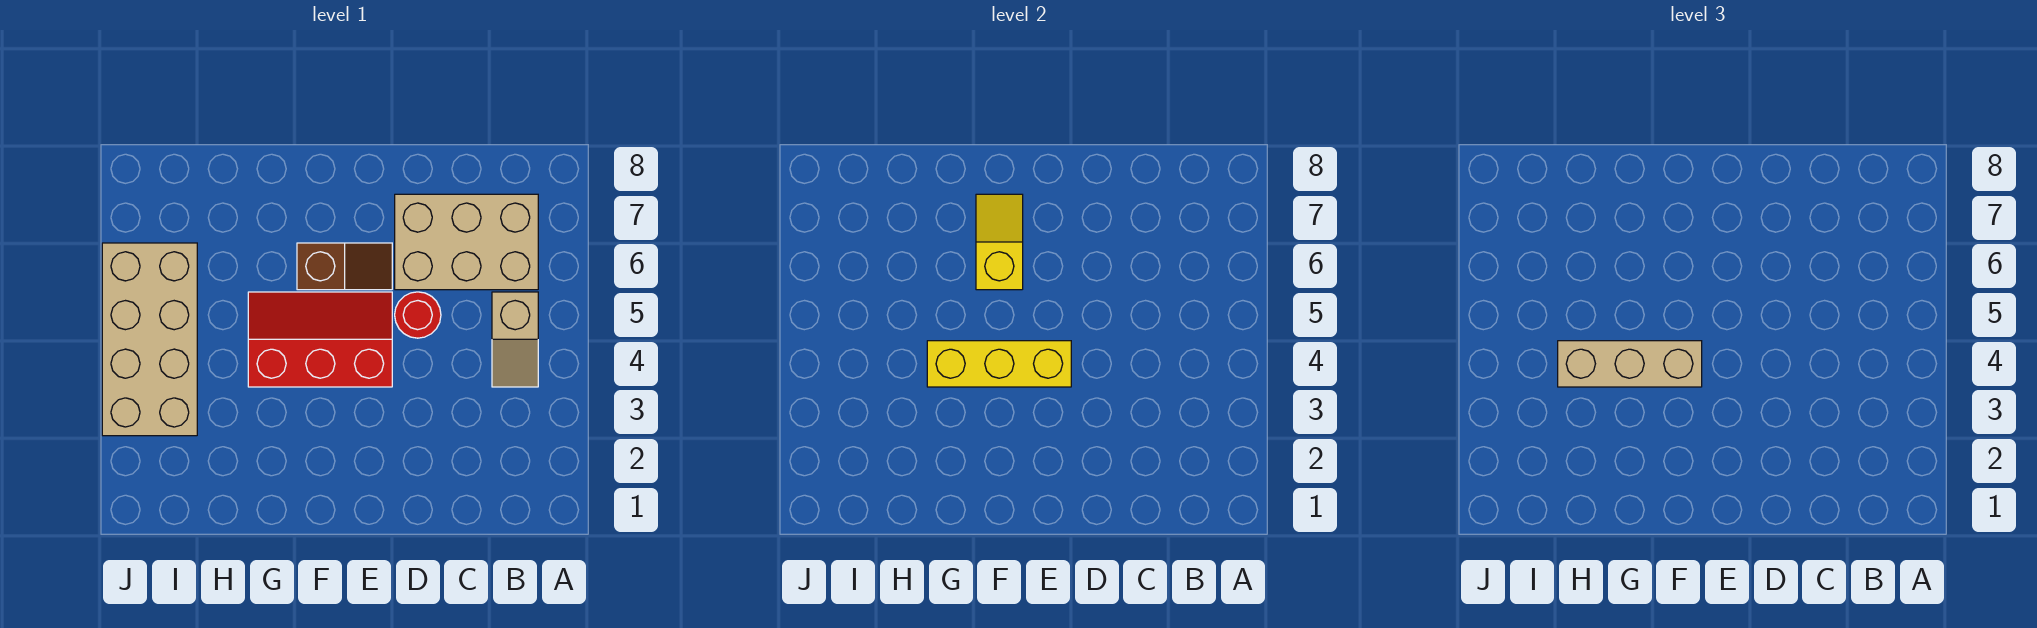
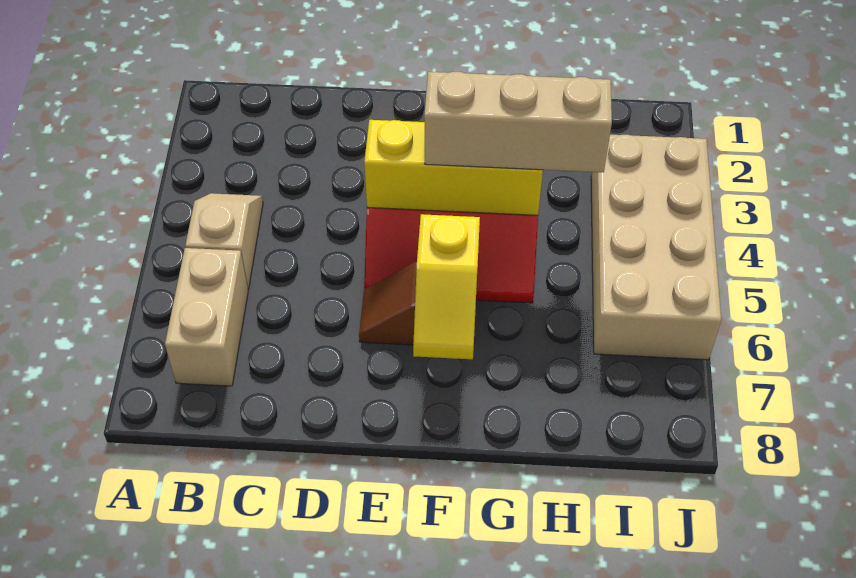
tan brick B6:D7 level 1 -> tan brick B6:B7 level 1
red round brick D5 level 1 -> none

